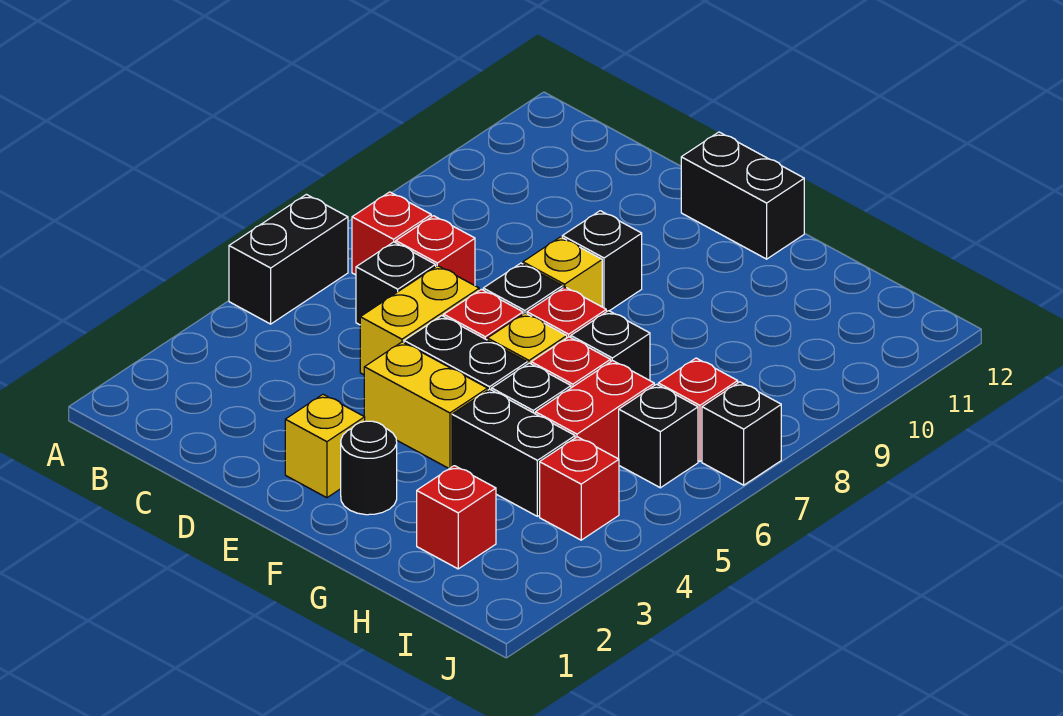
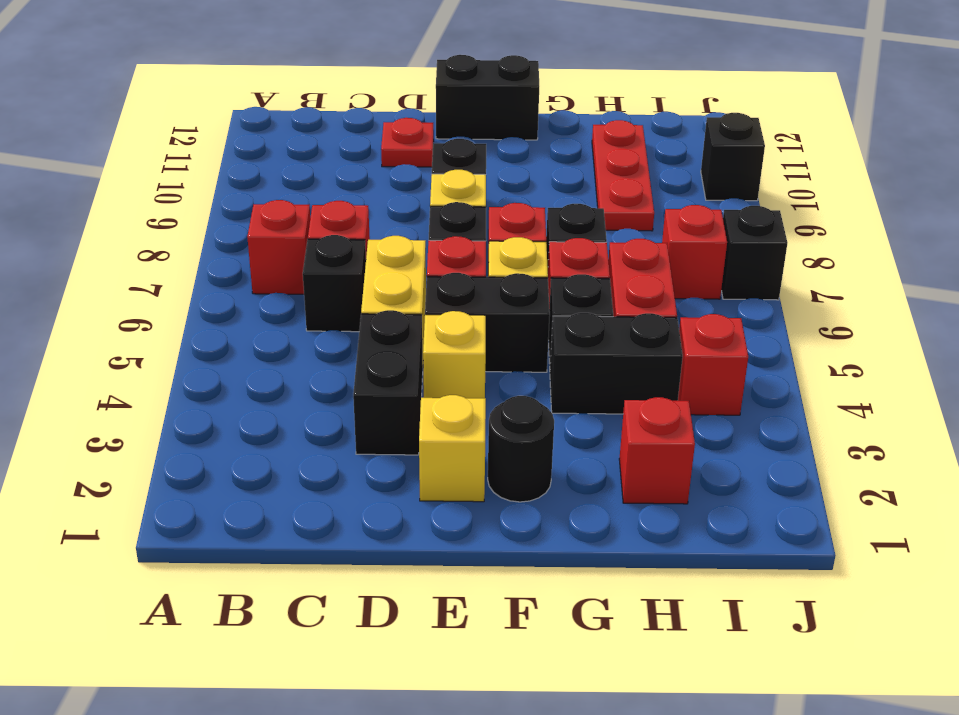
black brick A5:A6 level 1 -> black brick D3:D4 level 1
none -> red plate D11 level 1
yellow brick E4:F4 level 1 -> yellow brick E4 level 1
none -> red plate H9:H11 level 1
black brick I6 level 1 -> black brick J10 level 1

